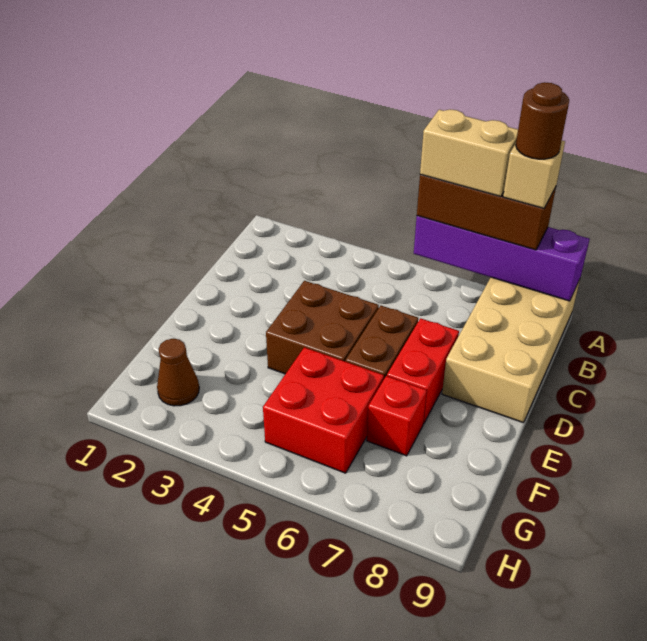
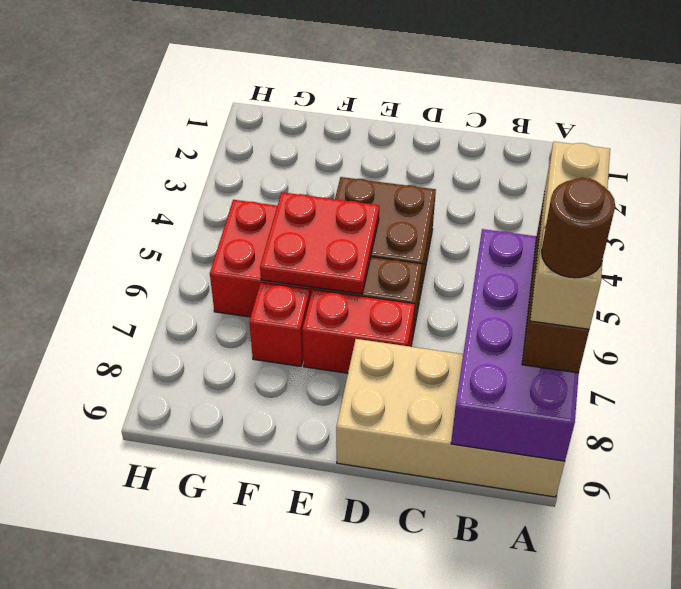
purple brick A6:A9 level 2 -> purple brick A6:B9 level 2
none -> red plate E5:F6 level 2
brown cone G2 level 1 -> none

